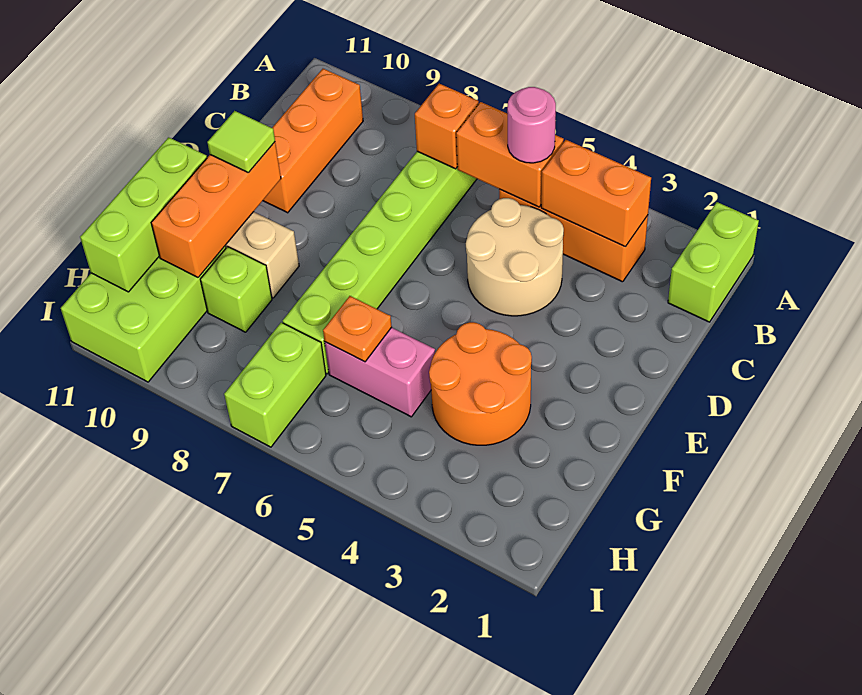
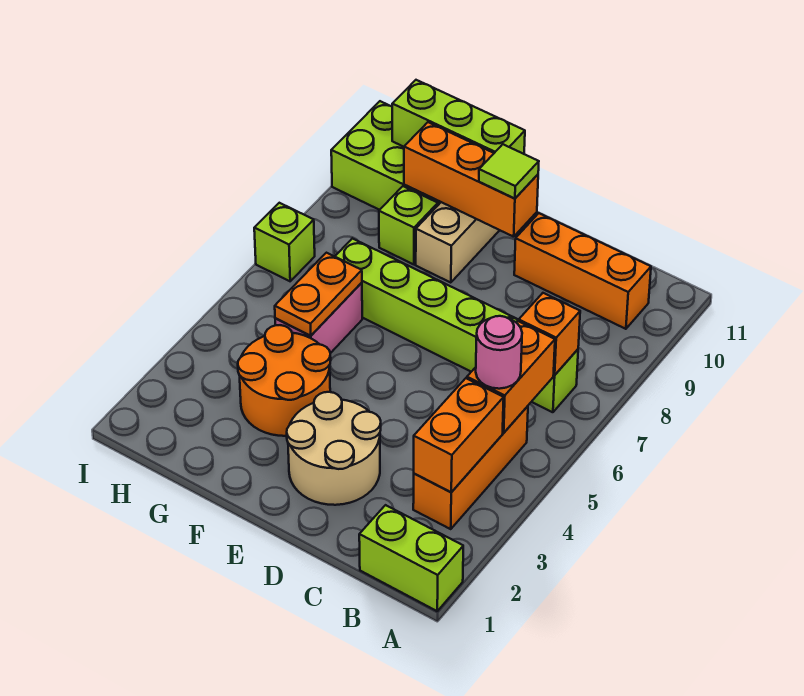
tan round brick C4:D5 level 1 -> tan round brick D2:E3 level 1
orange plate G6 level 2 -> orange plate G5:G6 level 2
lime brick H7:I7 level 1 -> lime brick I7 level 1

